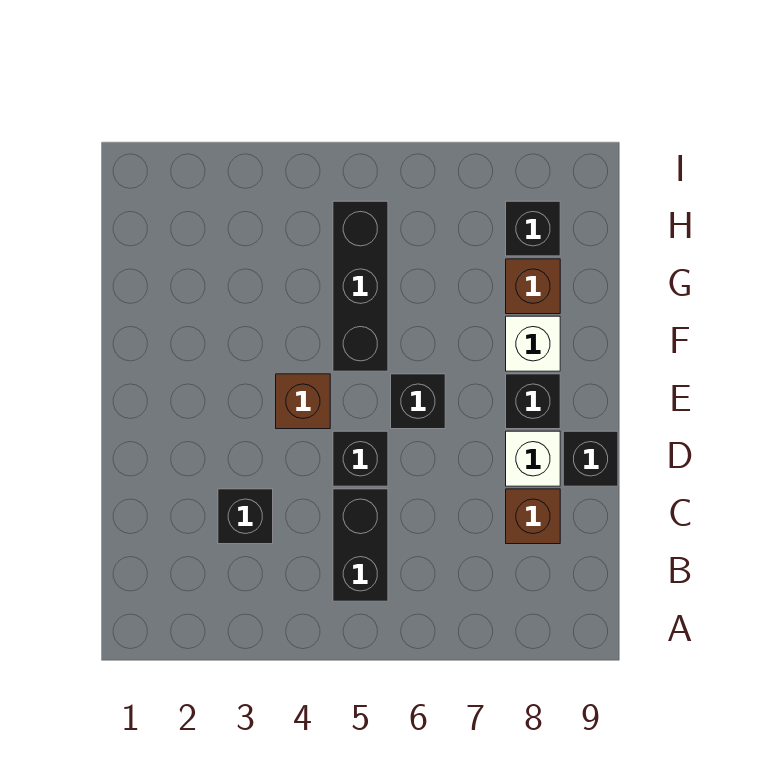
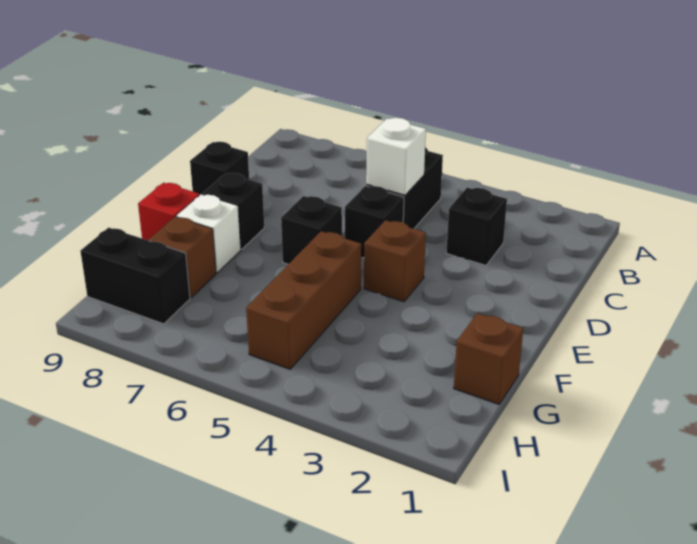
brown brick C8 level 1 -> brown brick G1 level 1
white brick D8 level 1 -> white brick C5 level 2
black brick F5:H5 level 1 -> brown brick F5:H5 level 1
none -> red brick F9 level 1
black brick H8 level 1 -> black brick H8:H9 level 1

